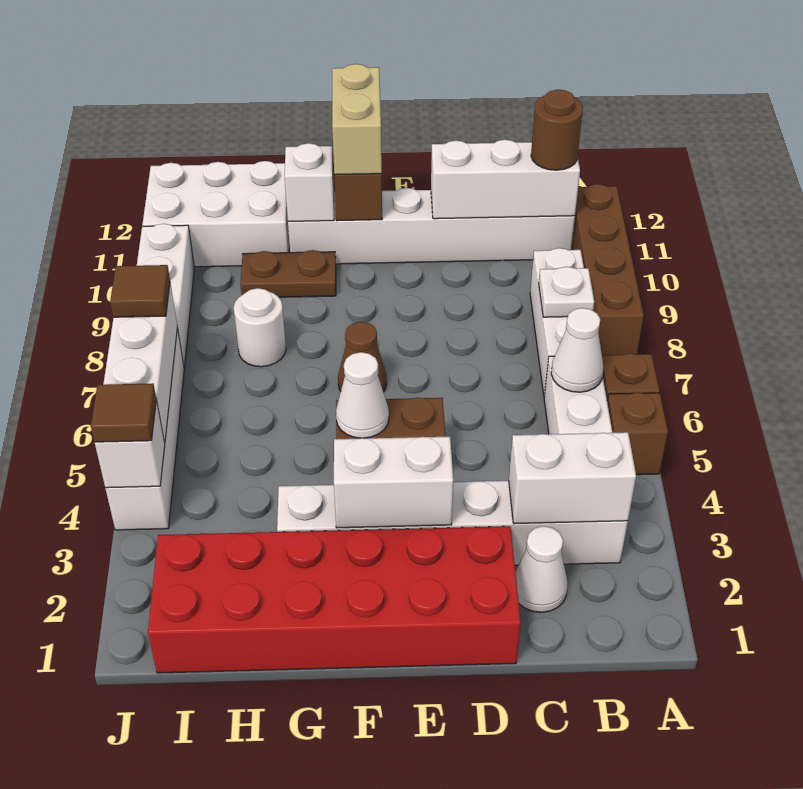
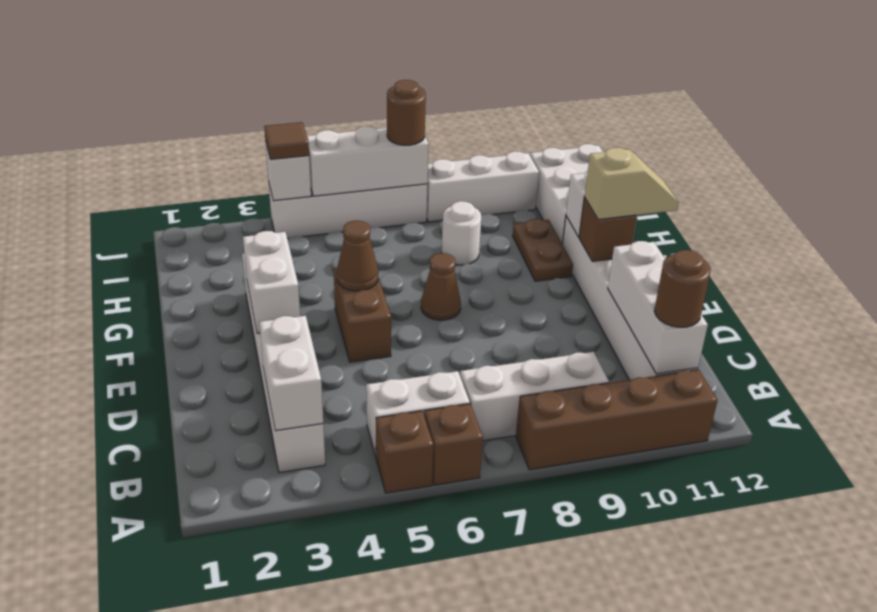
white cone B6 level 2 -> none
white plate B8 level 2 -> none
white cone C2 level 1 -> none
red brick D1:I2 level 1 -> none
white cone F5 level 2 -> brown cone F5 level 2
tan brick F11:F12 level 3 -> tan slope F11:F12 level 3 top 11
brown tile J7 level 3 -> brown round brick J7 level 3

